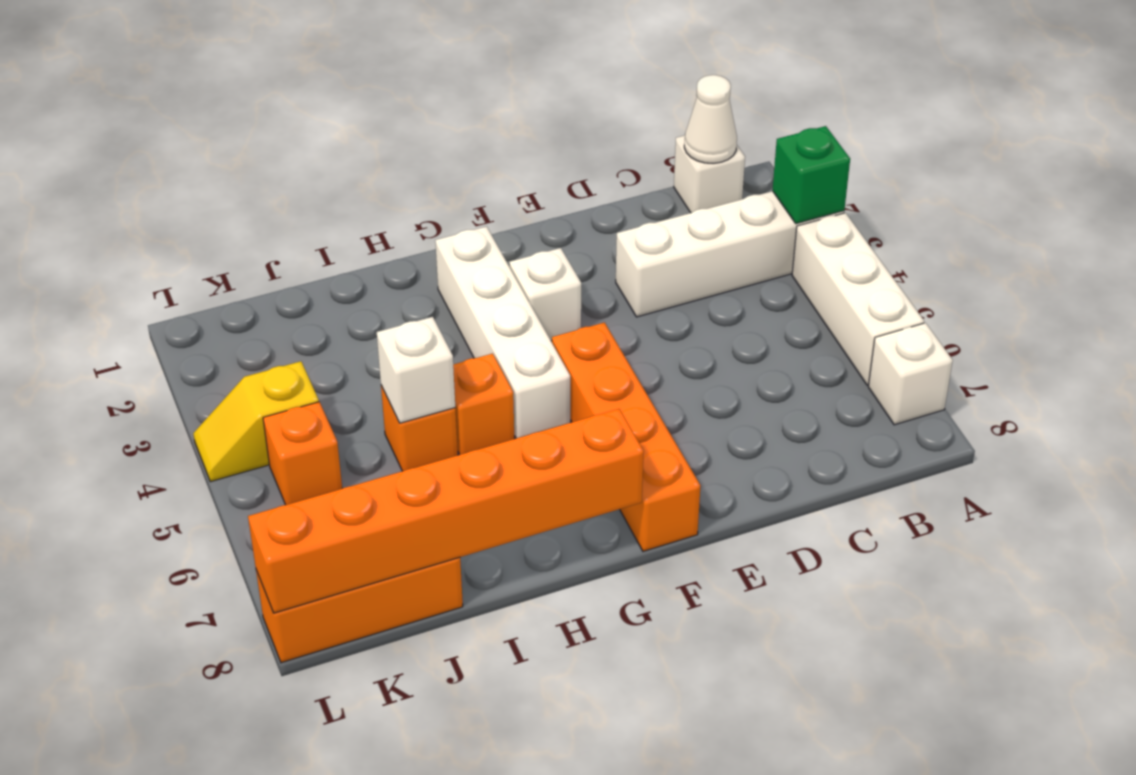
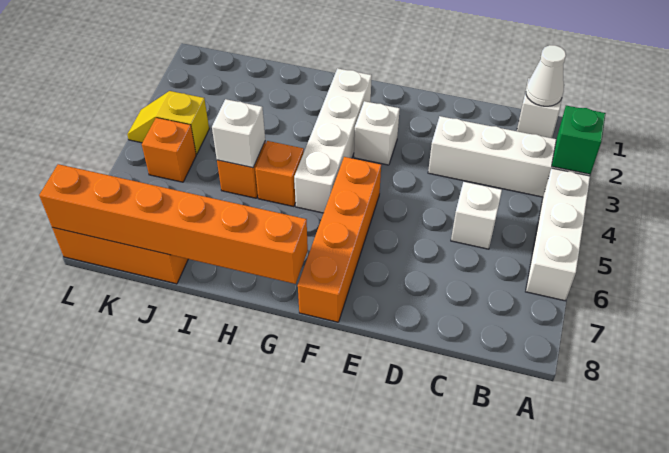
white brick A7 level 1 -> white brick C5 level 1

